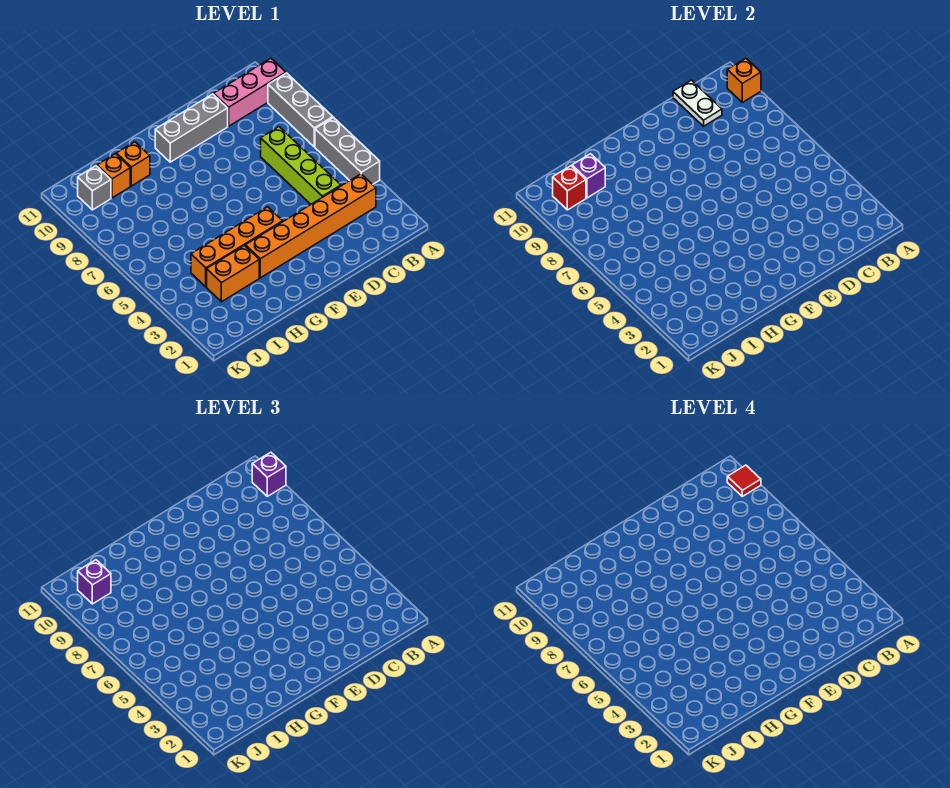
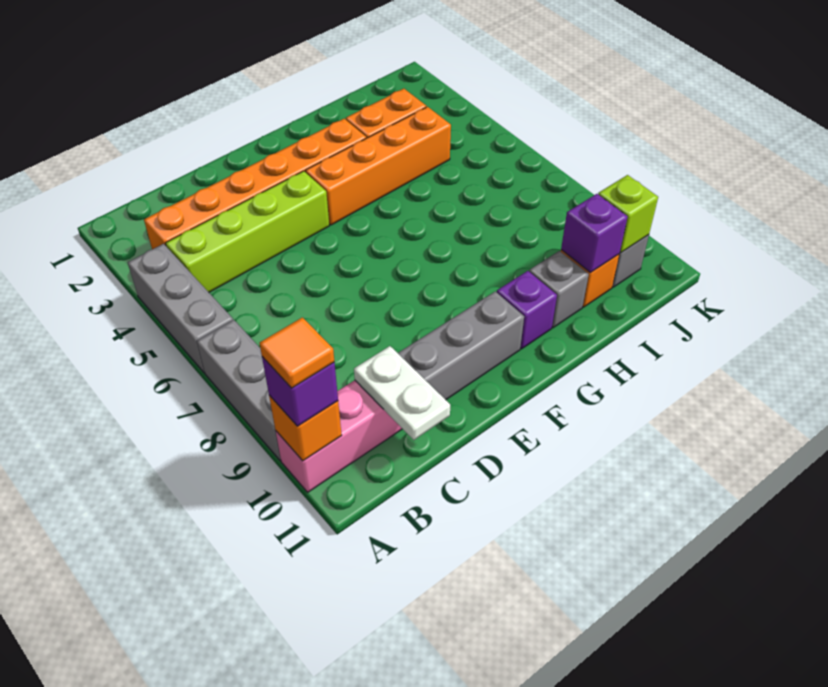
red tile A10 level 4 -> orange tile A10 level 4
lime brick C4:C7 level 1 -> lime brick B4:E4 level 1
orange brick H10 level 1 -> grey brick H10 level 1
red brick J10 level 2 -> lime brick J10 level 2
purple brick J10 level 3 -> purple brick G10 level 1

